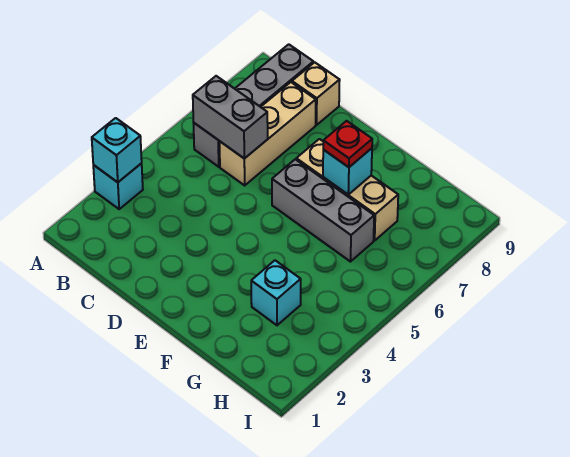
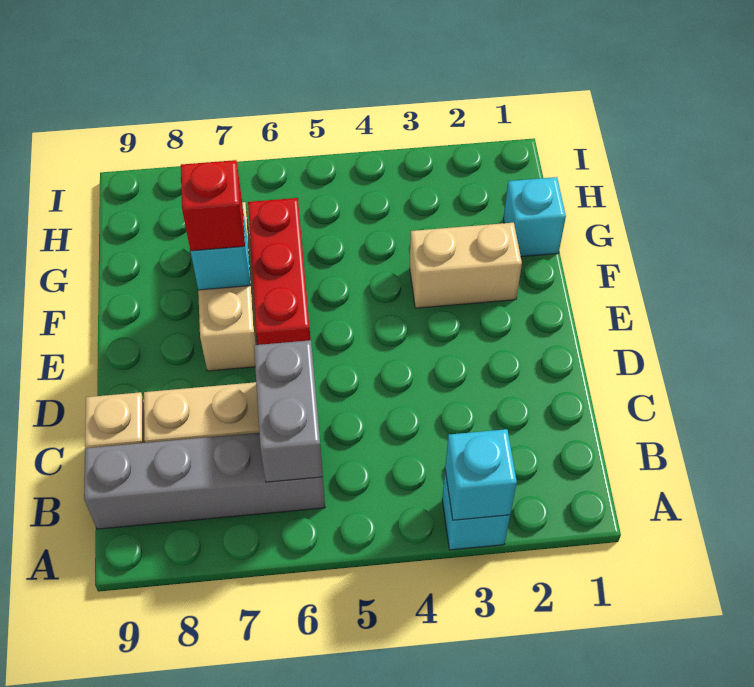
grey brick E6:G6 level 1 -> red brick E6:G6 level 1
none -> tan brick F2:F3 level 1
red plate F7 level 3 -> red brick F7 level 3
cyan brick G3 level 1 -> cyan brick G1 level 1

